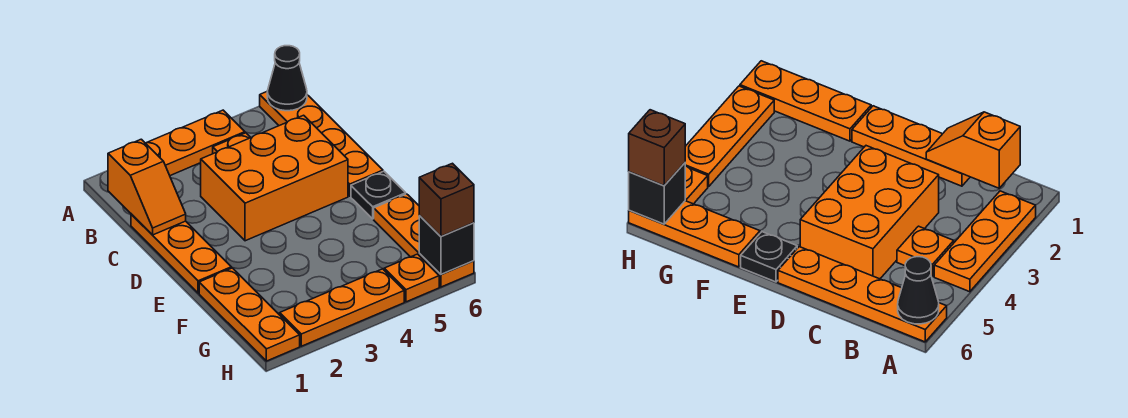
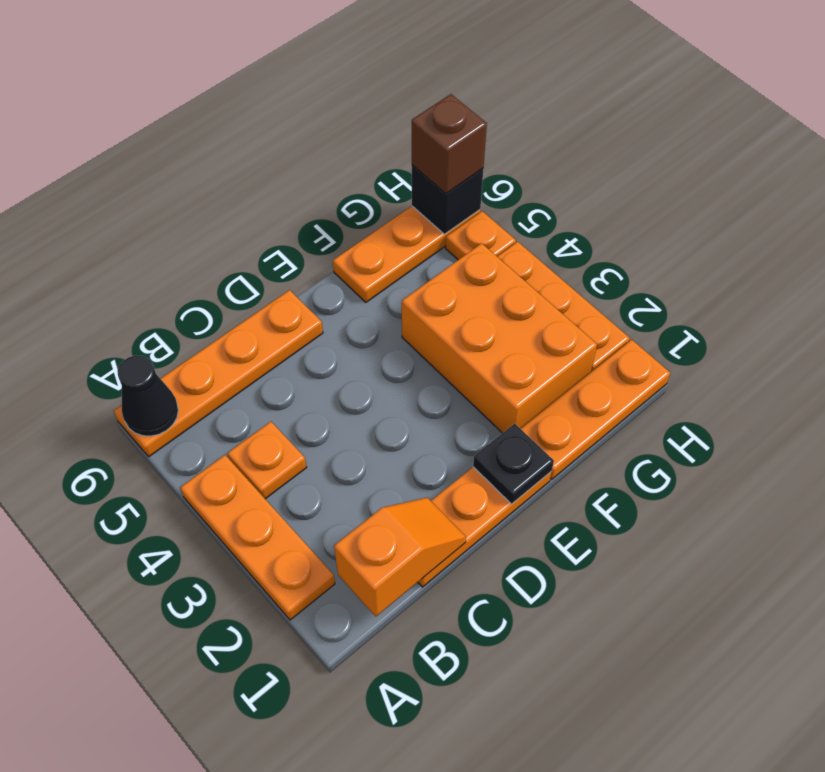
orange brick C3:D5 level 1 -> orange brick F2:G4 level 1
black plate E6 level 1 -> black plate E1 level 2

